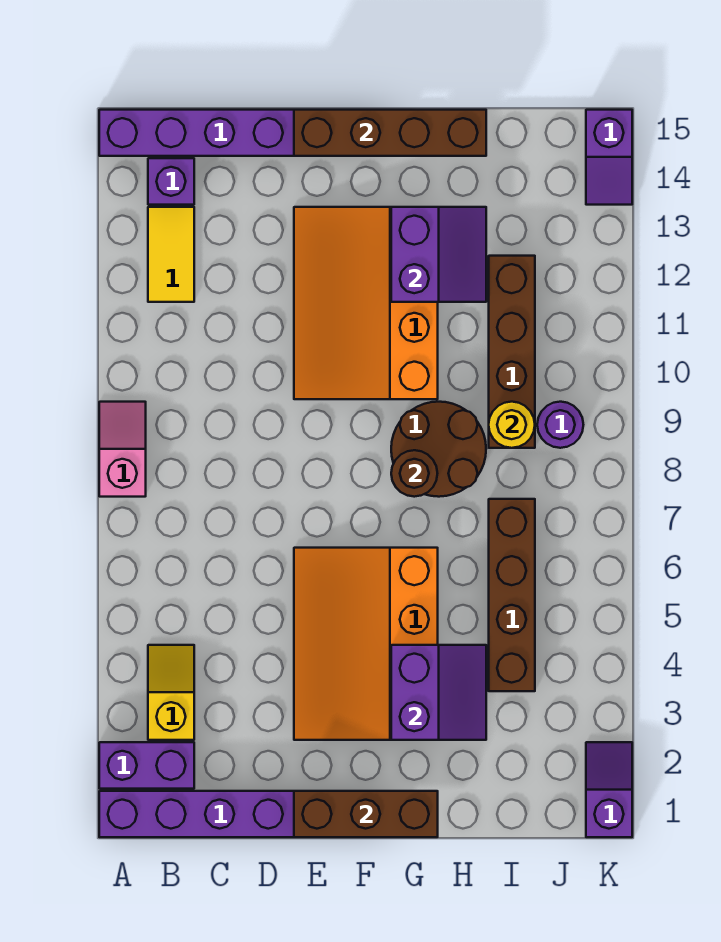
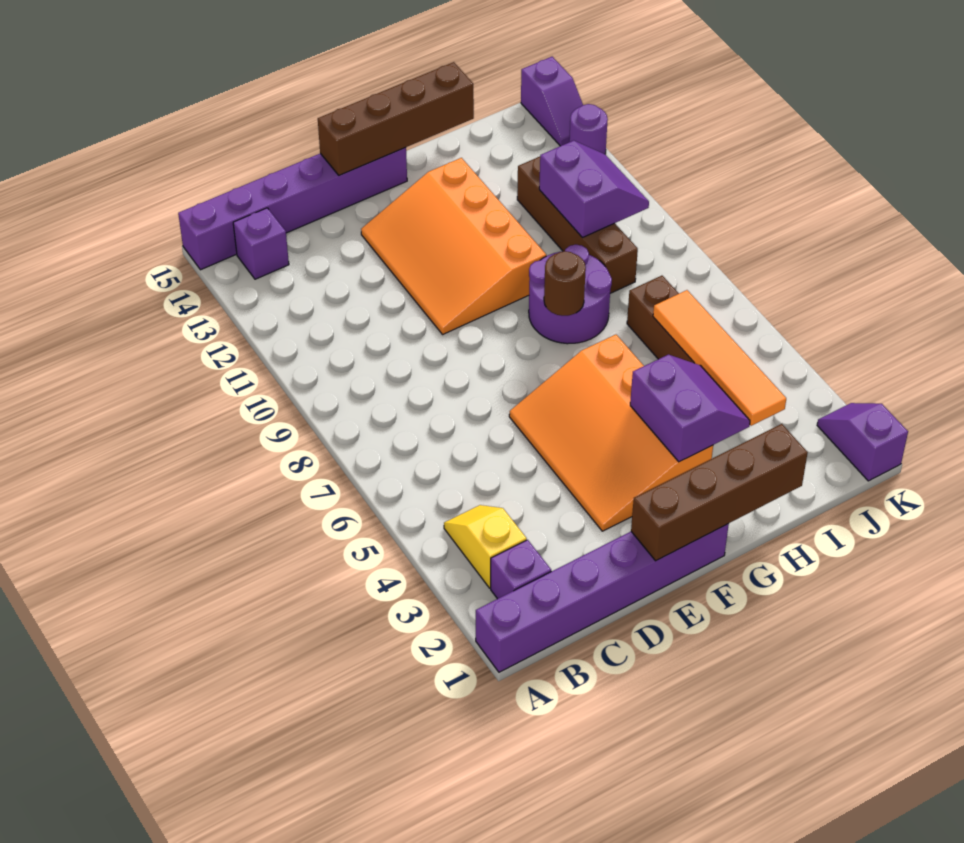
purple brick A2:B2 level 1 -> purple brick B2 level 1
pink slope A8:A9 level 1 top 8 -> none
yellow tile B12:B13 level 1 -> none
brown brick E1:G1 level 2 -> brown brick E1:H1 level 2
brown round brick G8:H9 level 1 -> purple round brick G8:H9 level 1
purple slope G12:H13 level 2 top G -> purple slope I10:J11 level 2 top I
none -> orange tile I3:I6 level 2
yellow round brick I9 level 2 -> none
purple round brick J9 level 1 -> purple round brick K13 level 1

